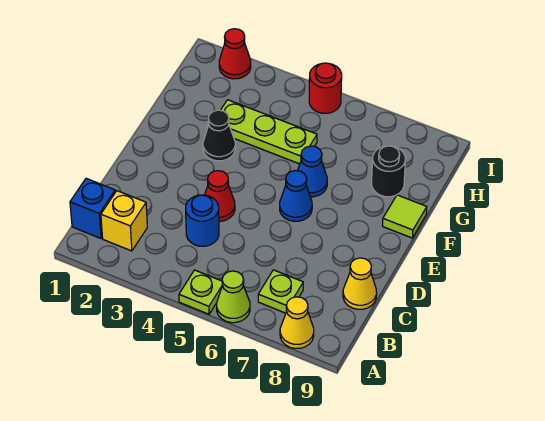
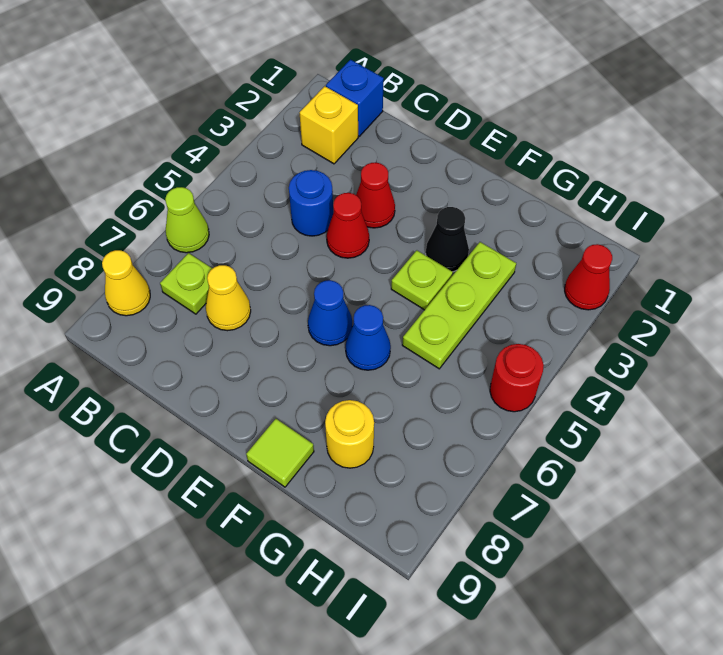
lime plate A5 level 1 -> lime plate F4 level 1
yellow cone C9 level 1 -> yellow cone C7 level 1
none -> red cone D3 level 1
black round brick G8 level 1 -> yellow round brick G8 level 1

